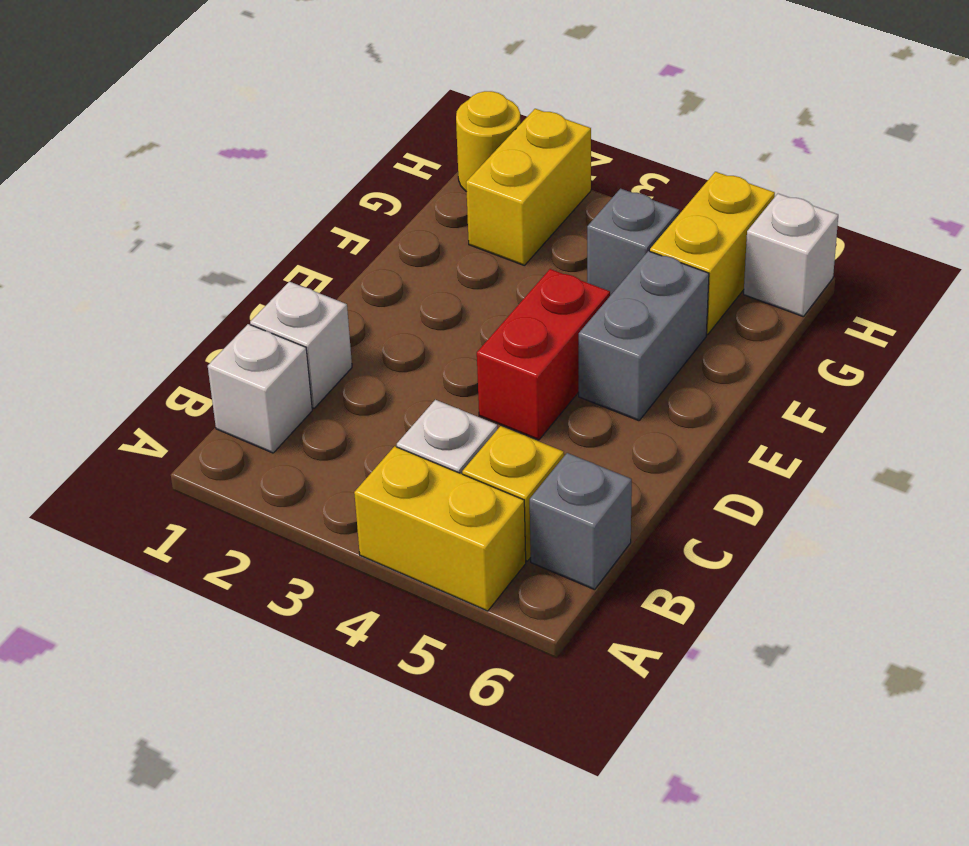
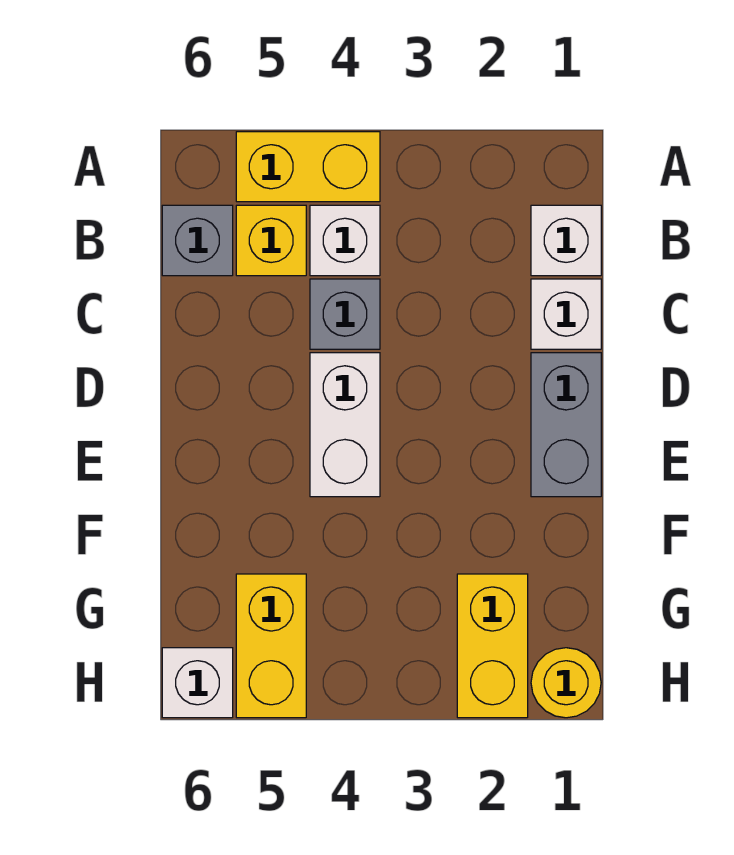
red brick D4:E4 level 1 -> white brick D4:E4 level 1
grey brick E5:F5 level 1 -> grey brick D1:E1 level 1
grey brick G4 level 1 -> grey brick C4 level 1

